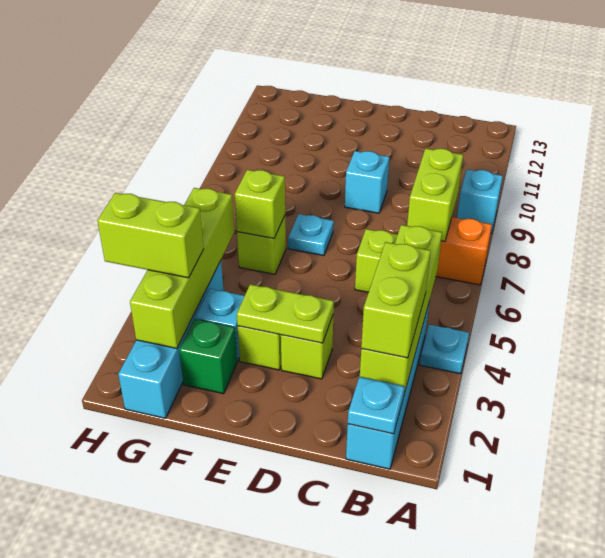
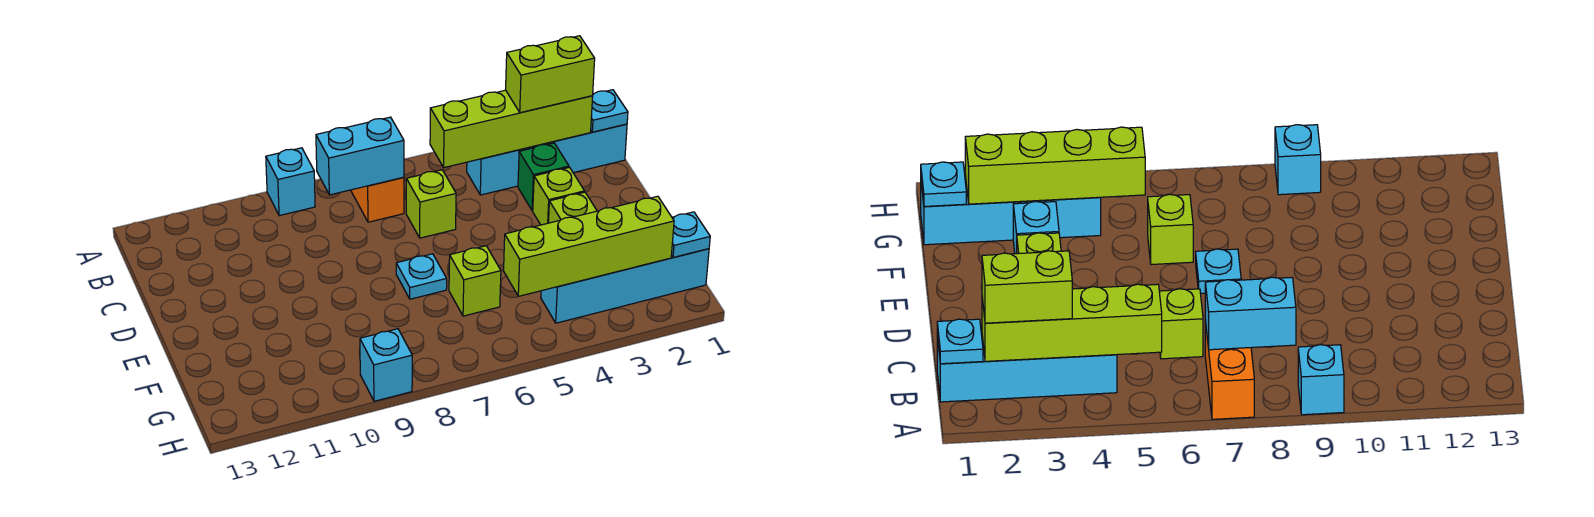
cyan plate A4 level 1 -> cyan plate G1 level 2
lime brick B7:B8 level 2 -> cyan brick B7:B8 level 2
lime plate D3:E3 level 2 -> none
cyan brick D9 level 1 -> cyan brick H9 level 1
green brick F2 level 1 -> green brick C3 level 1
lime brick F6 level 2 -> none
lime brick G3:H3 level 3 -> none

